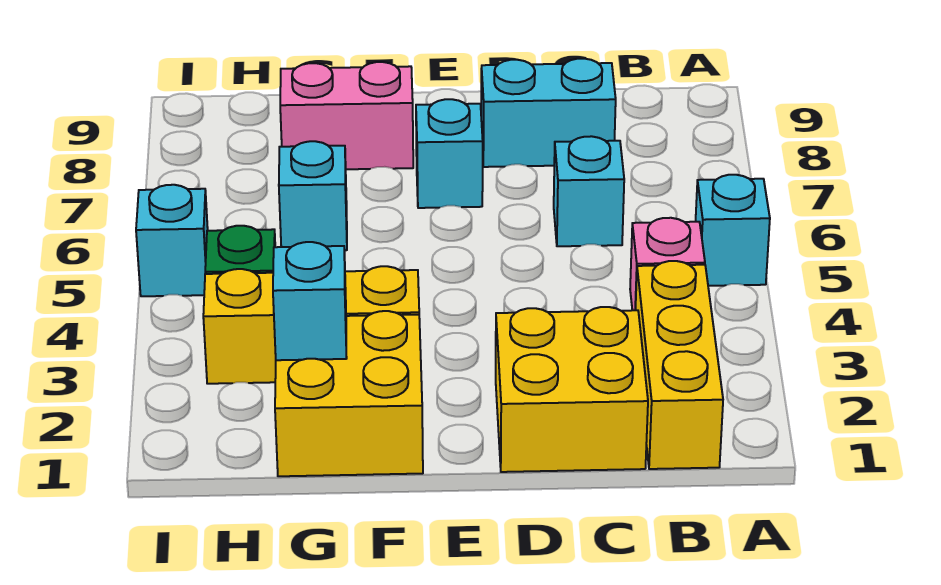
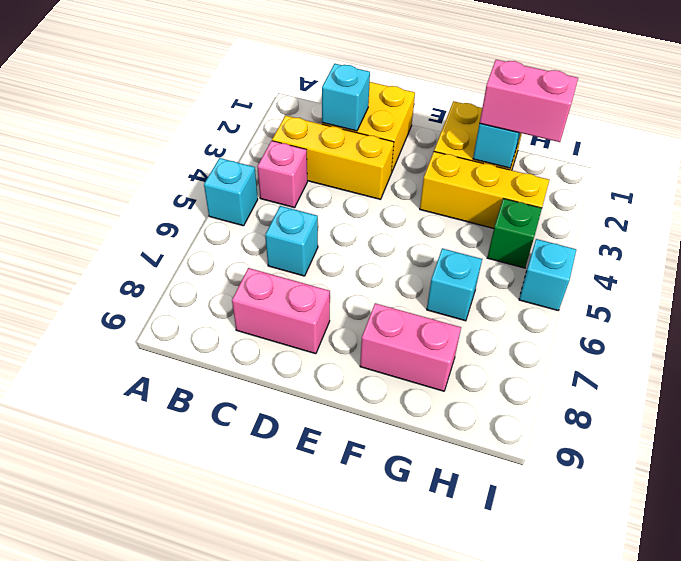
yellow brick B1:B3 level 1 -> yellow brick B3:D3 level 1
cyan brick C8:D8 level 1 -> pink brick C8:D8 level 1
cyan brick E7 level 1 -> cyan brick C2 level 2
none -> pink brick G2:H2 level 3

